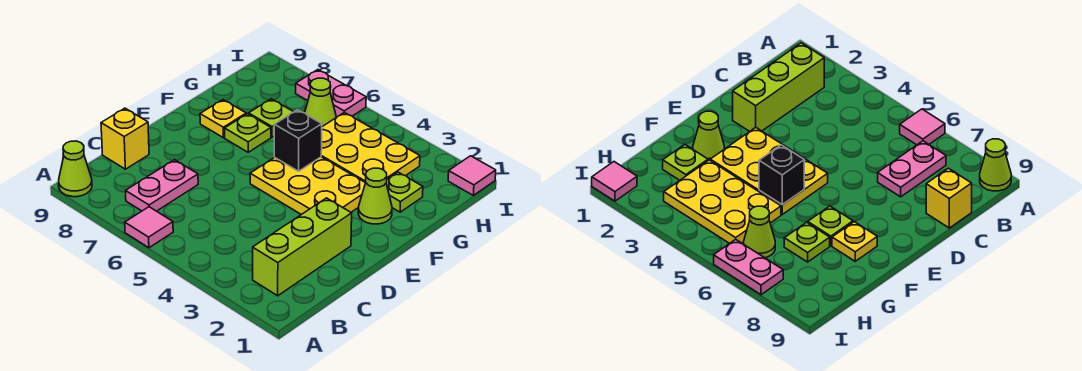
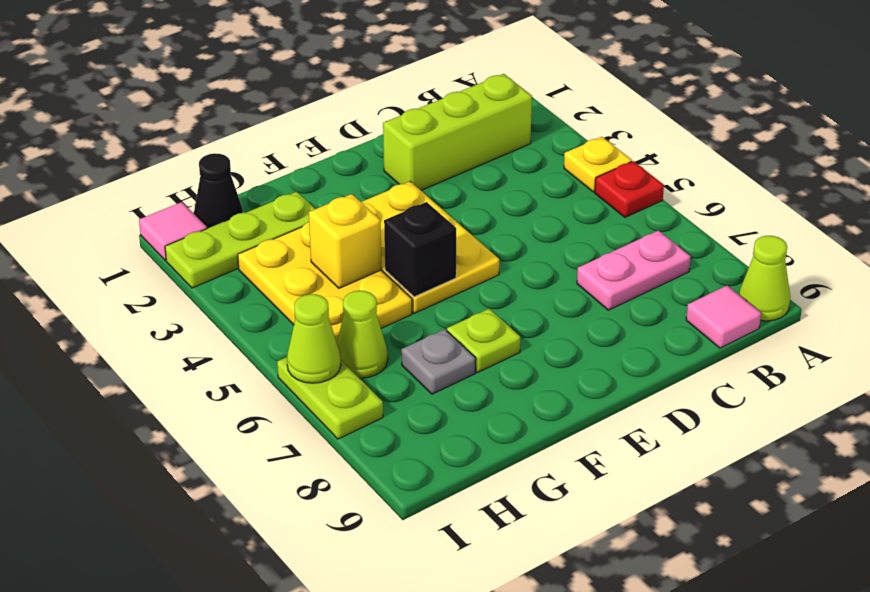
none -> red plate A5 level 1
pink tile A6 level 1 -> pink tile B9 level 1
yellow brick C9 level 1 -> yellow brick G4 level 2
lime cone F2 level 1 -> lime cone I6 level 2
yellow plate F8 level 1 -> yellow plate A4 level 1
lime plate G2 level 1 -> lime plate G2:I2 level 1
lime plate G7 level 1 -> grey plate G7 level 1
none -> black cone H1 level 1
pink plate I6:I7 level 1 -> lime plate I6:I7 level 1

